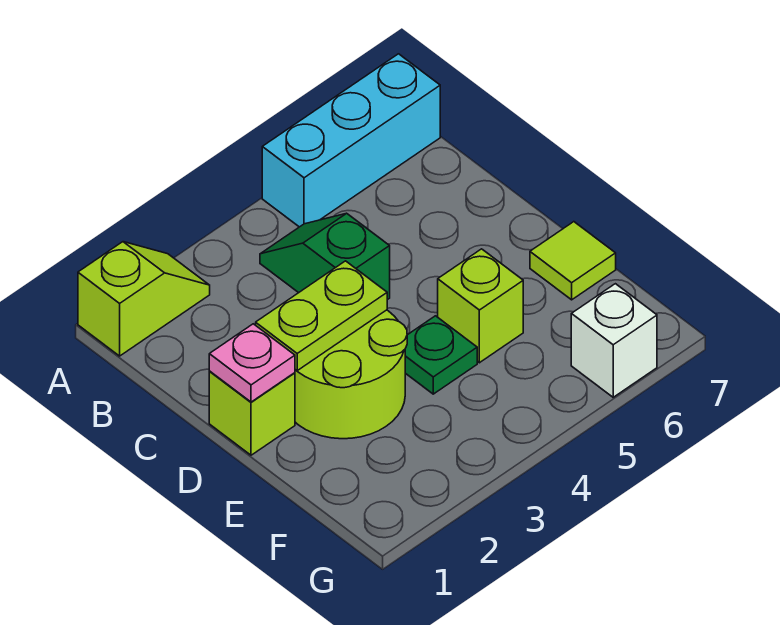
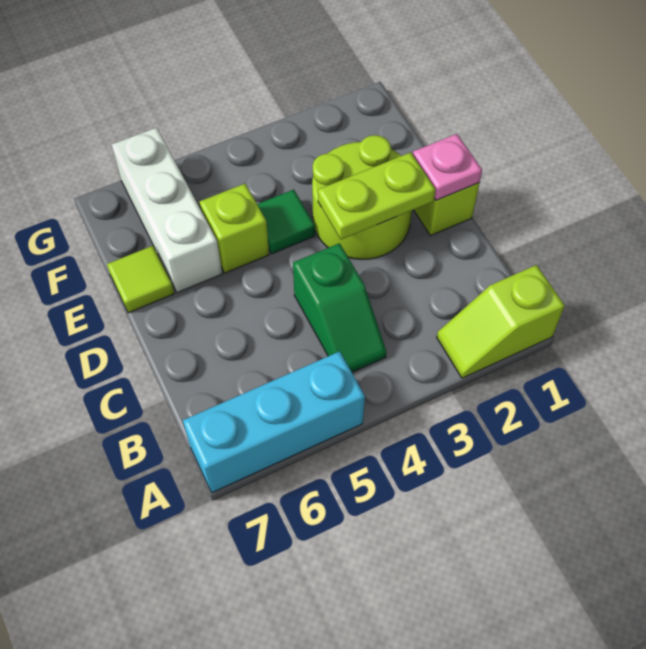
green plate E4 level 1 -> green tile E4 level 1
white brick G6 level 1 -> white brick E6:G6 level 1

